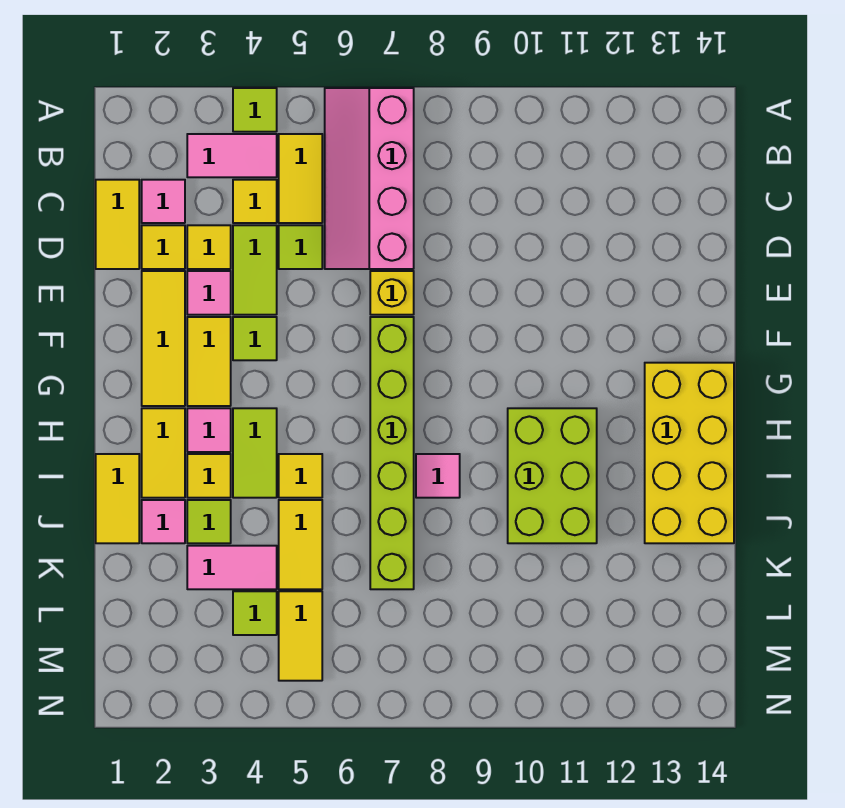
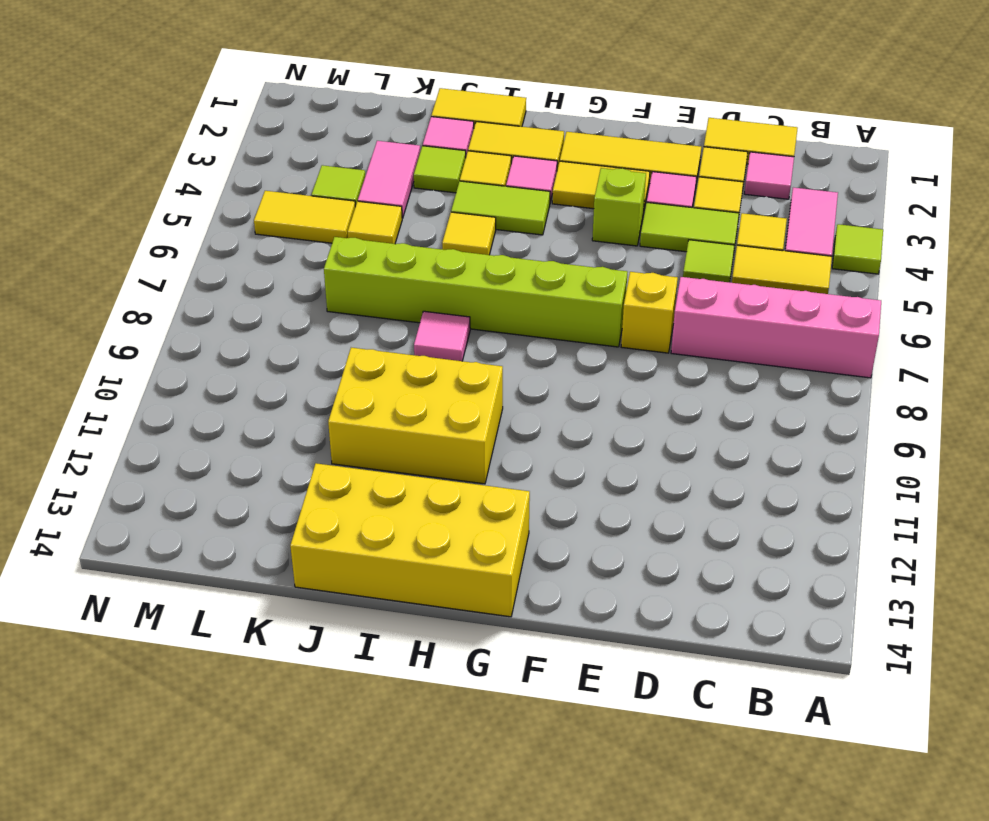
lime tile F4 level 1 -> lime brick F4 level 1
lime brick H10:J11 level 1 -> yellow brick H10:J11 level 1
yellow tile J5:K5 level 1 -> yellow tile K5 level 1

